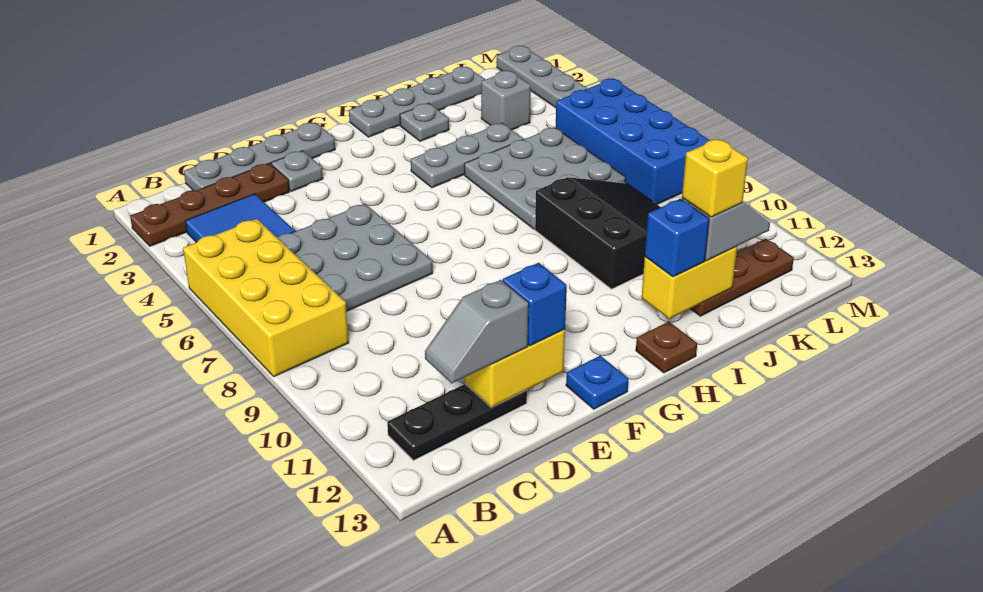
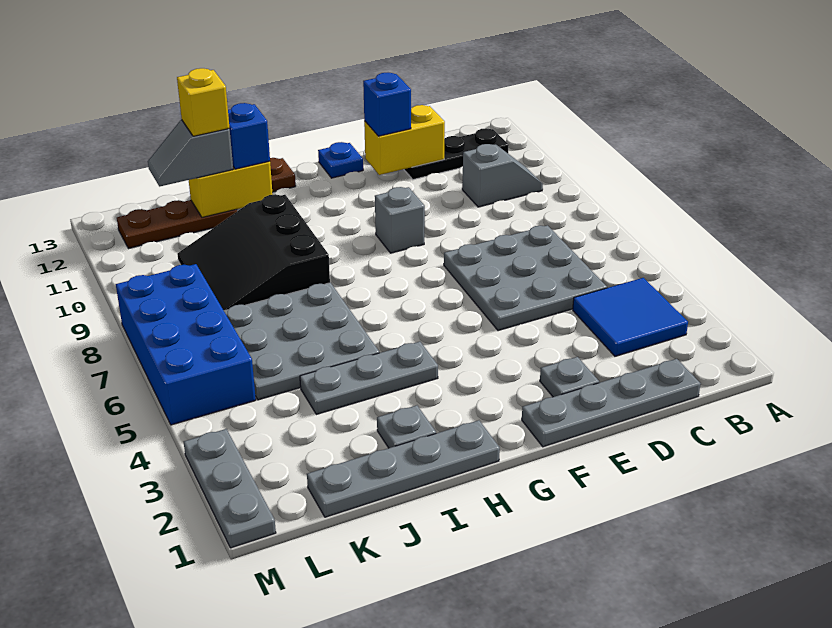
brown plate A2:D2 level 1 -> none
yellow brick A5:B8 level 1 -> none
grey slope C12:D12 level 3 top D -> grey slope B10:C10 level 1 top C
grey brick K3 level 1 -> grey brick F9 level 1

